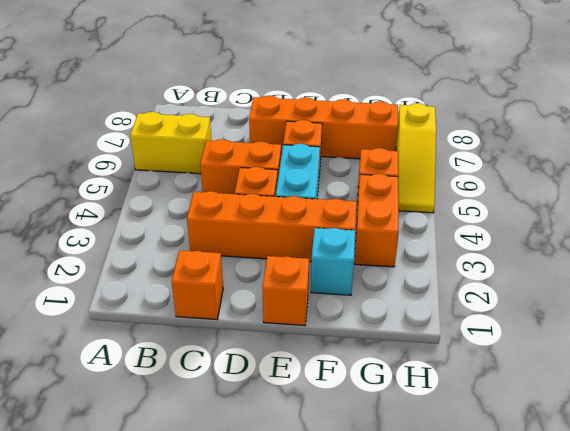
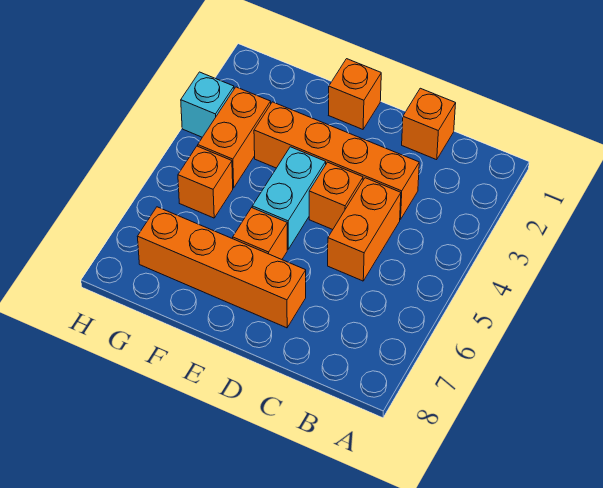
yellow brick A6:B6 level 1 -> none
orange brick C5:D5 level 1 -> orange brick C4:C5 level 1
cyan brick F2 level 1 -> cyan brick H3 level 1
yellow slope H5:H7 level 1 top 7 -> none

